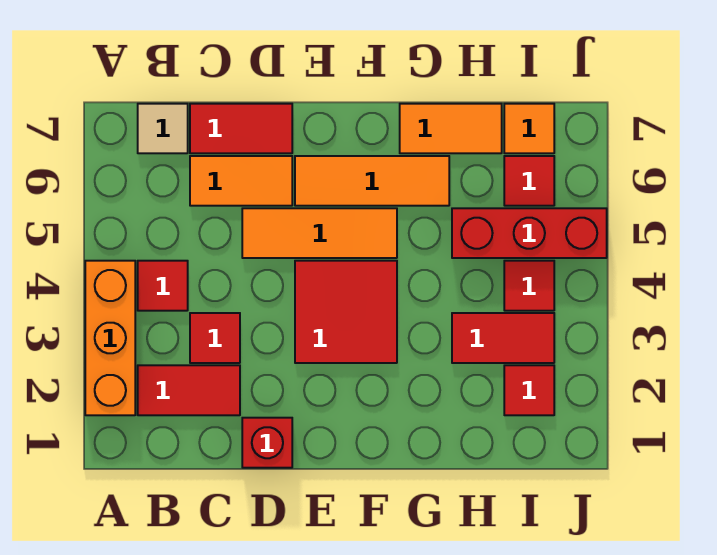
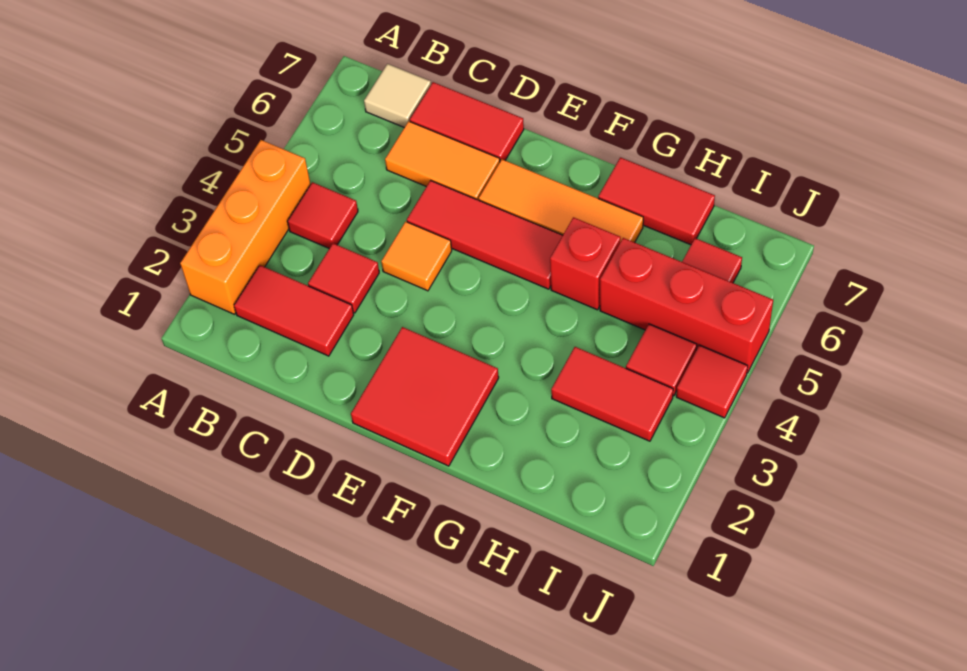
red brick D1 level 1 -> red brick G5 level 1
orange tile D5:F5 level 1 -> red tile D5:F5 level 1
red tile E3:F4 level 1 -> red tile E1:F2 level 1
orange tile G7:H7 level 1 -> red tile G7:H7 level 1
red tile I2 level 1 -> red tile J4 level 1
orange tile I7 level 1 -> orange tile D4 level 1

